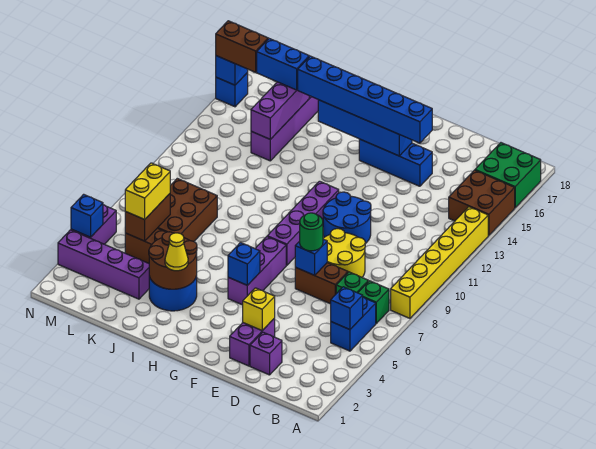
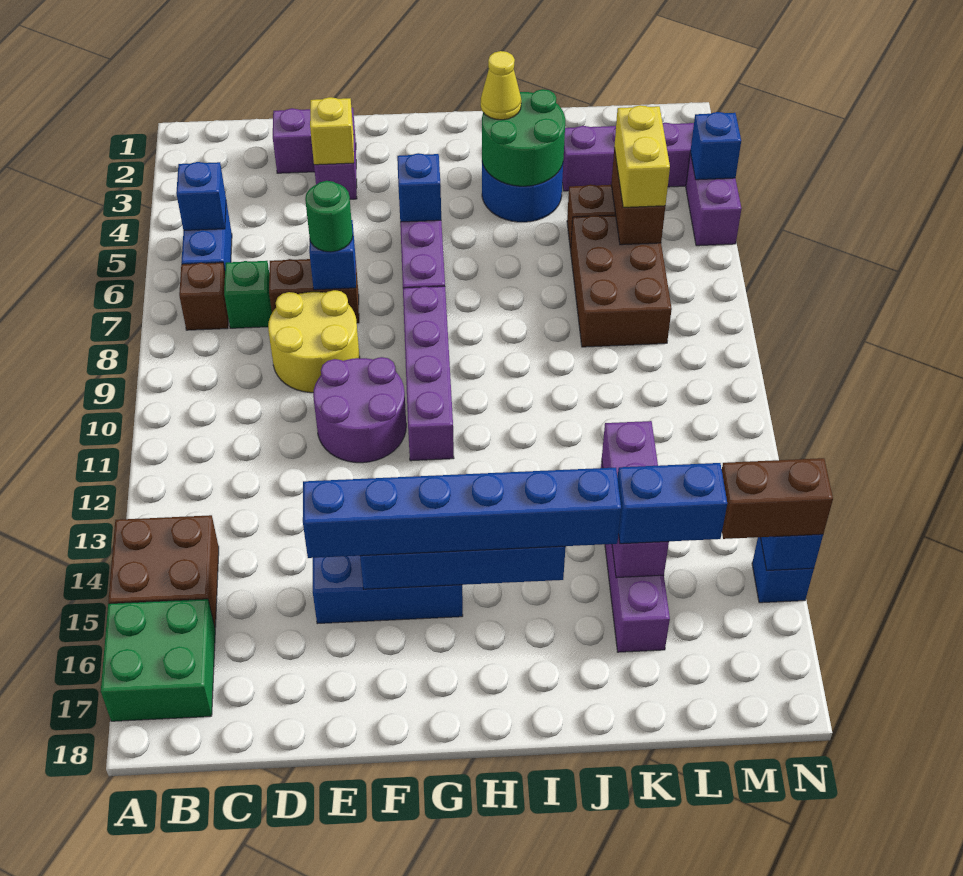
yellow brick A8:A13 level 1 -> none
green brick B7 level 1 -> brown brick B7 level 1
blue round brick E10:F11 level 1 -> purple round brick E10:F11 level 1
brown round brick I3:J4 level 2 -> green round brick I3:J4 level 2

